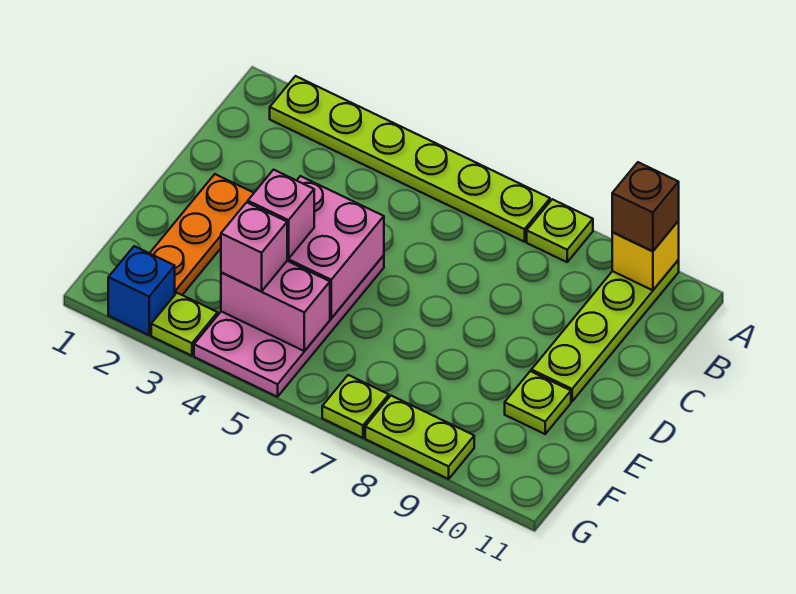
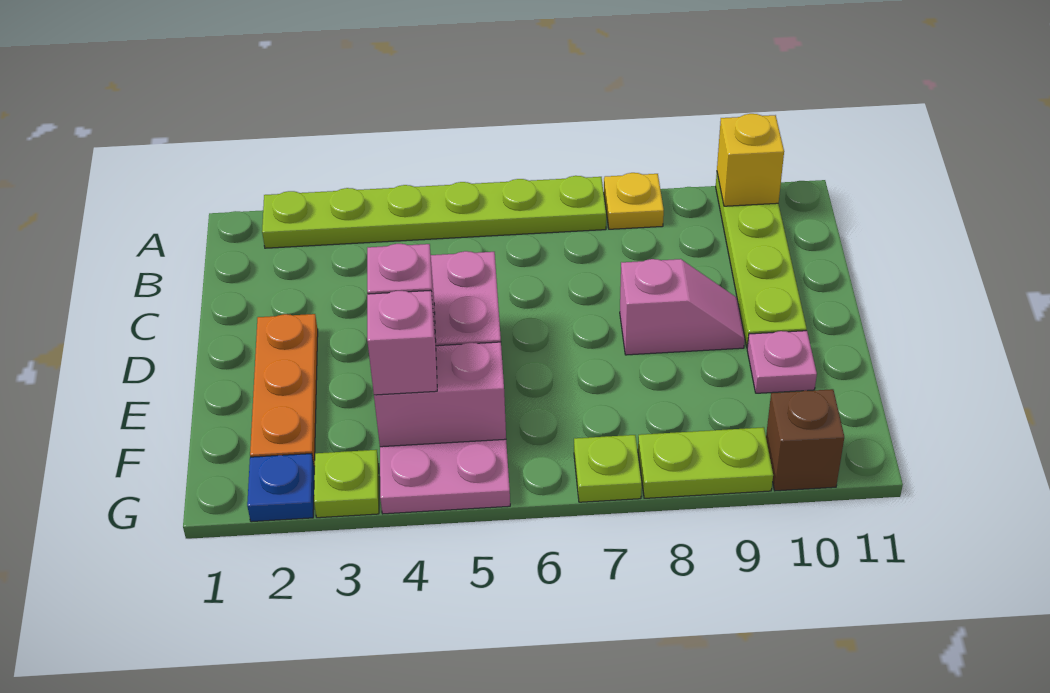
lime plate A8 level 1 -> yellow plate A8 level 1
brown brick A10 level 3 -> brown brick G10 level 1
none -> pink slope D8:D9 level 1 top 8
lime plate E10 level 1 -> pink plate E10 level 1
blue brick G2 level 1 -> blue plate G2 level 1

